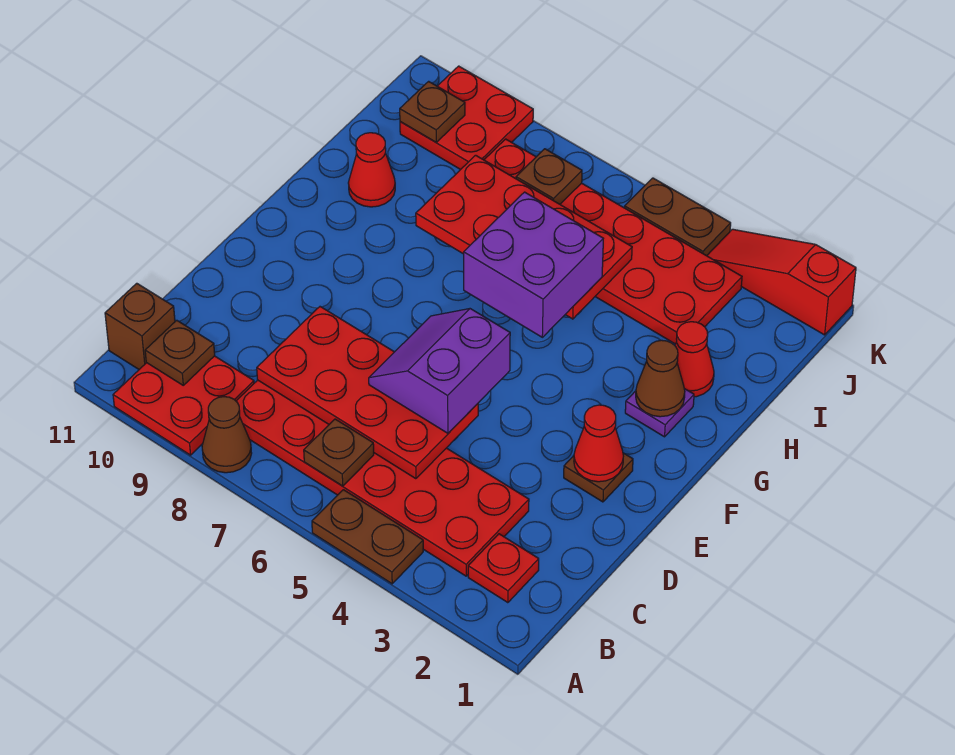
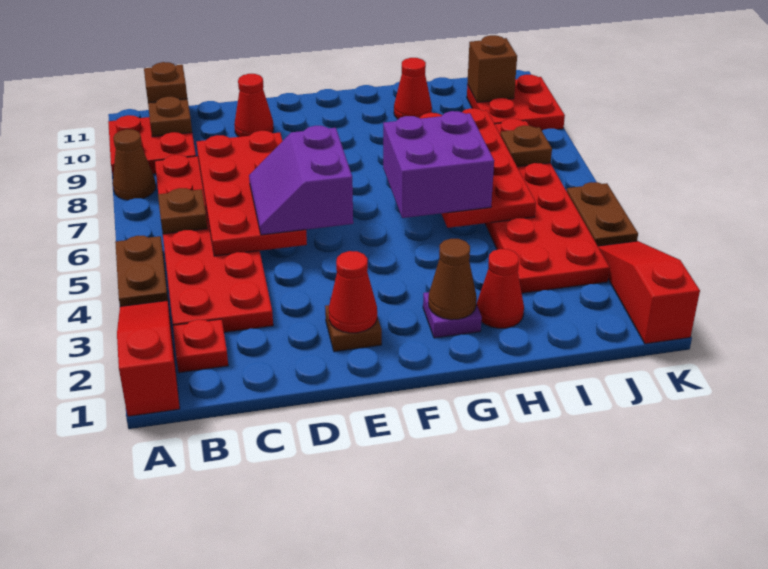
none -> red slope A1:A3 level 1 top 1
purple slope D5:E6 level 3 top 5 -> purple slope D5:E6 level 3 top E
none -> red cone D10 level 1
brown plate J10 level 2 -> brown brick J10 level 2

